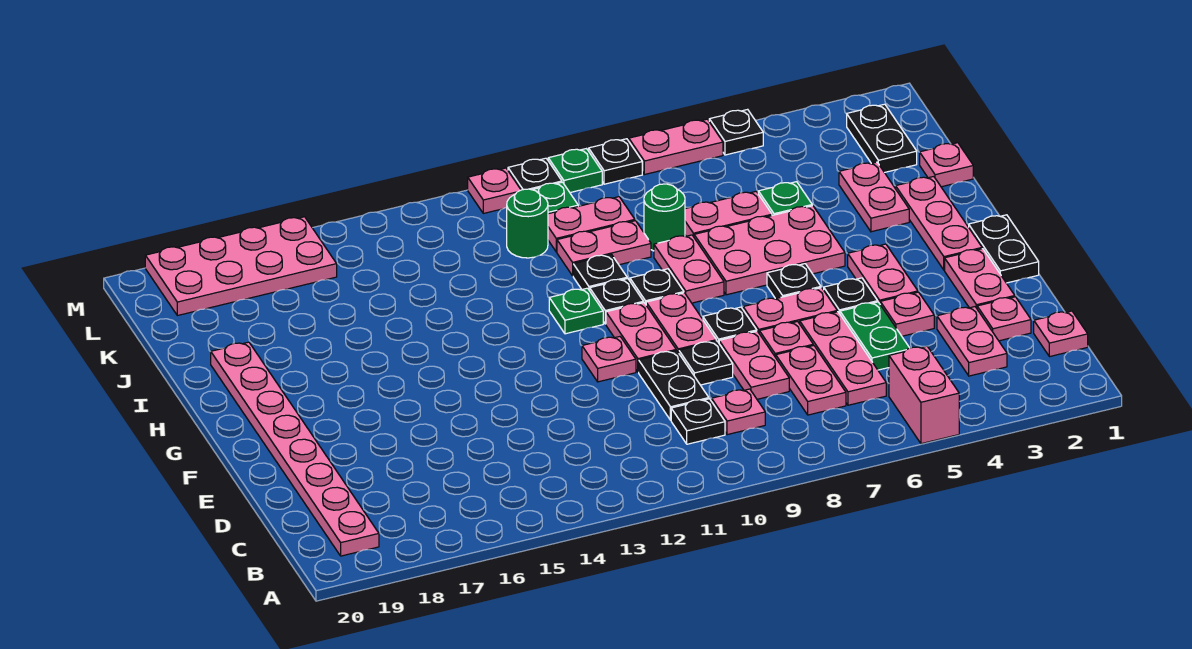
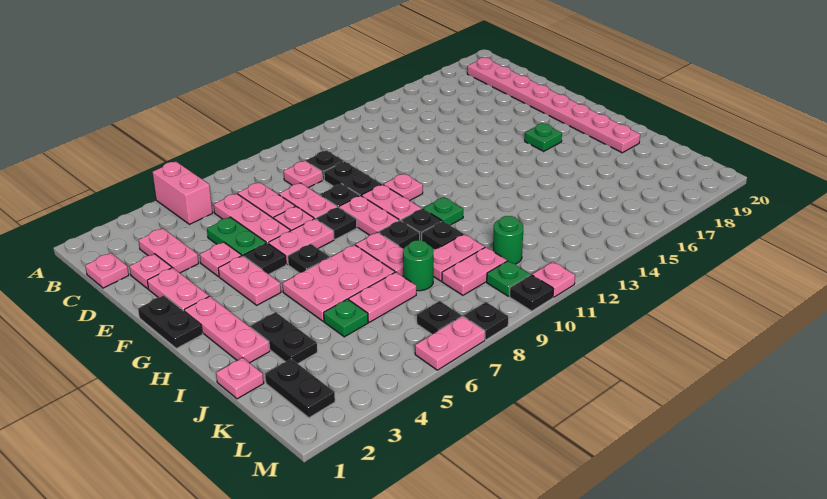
pink plate I3:J3 level 1 -> black plate I3:J3 level 1
pink plate L16:M19 level 1 -> none
black plate M5 level 1 -> black plate L7 level 1
green plate M9 level 1 -> green plate G17 level 1

